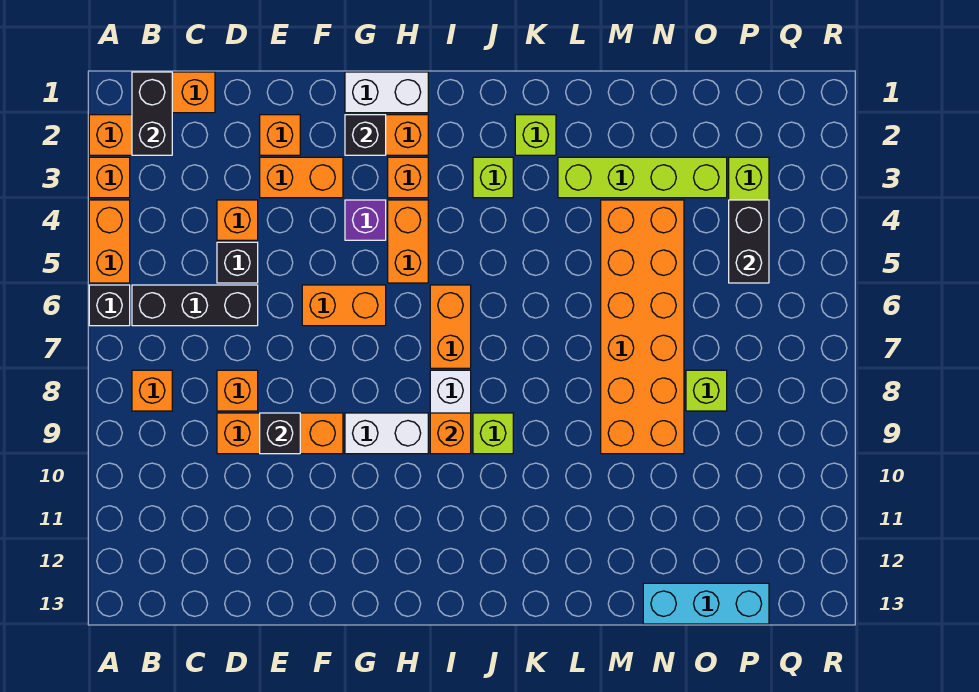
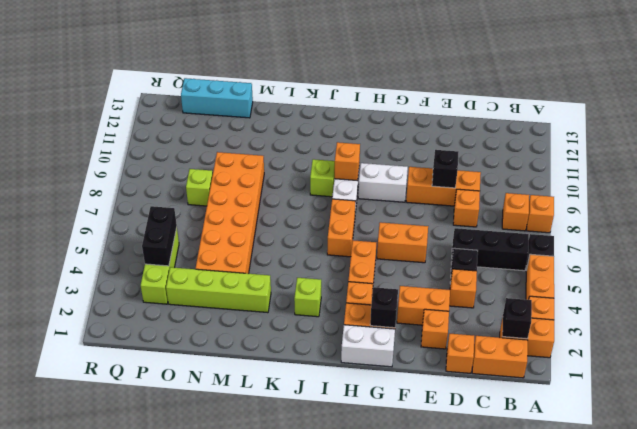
none -> orange brick A8 level 1
black brick B1:B2 level 2 -> black brick B2 level 2
none -> orange brick D1 level 1
purple brick G4 level 1 -> none
lime brick K2 level 1 -> none

